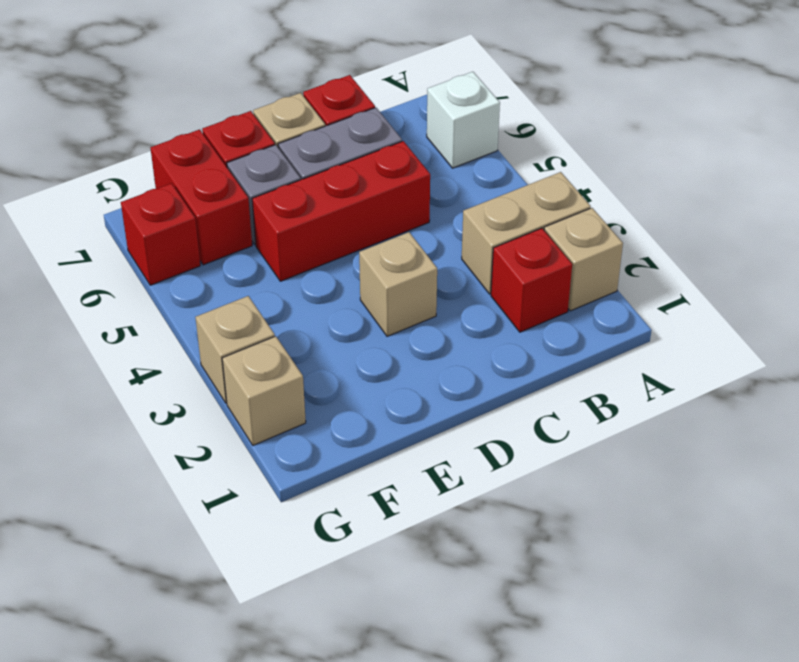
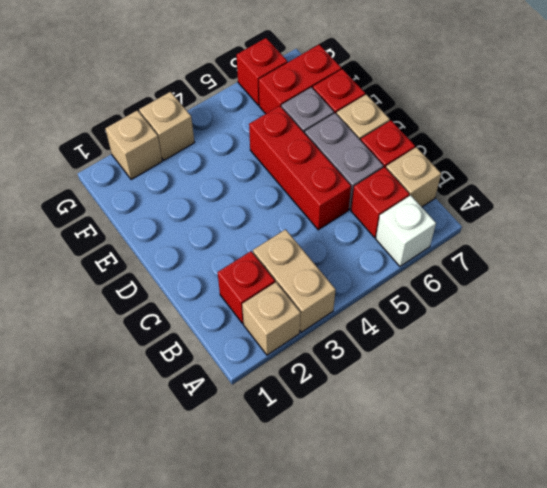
none -> red brick B6 level 1
tan brick D3 level 1 -> tan brick B7 level 1

